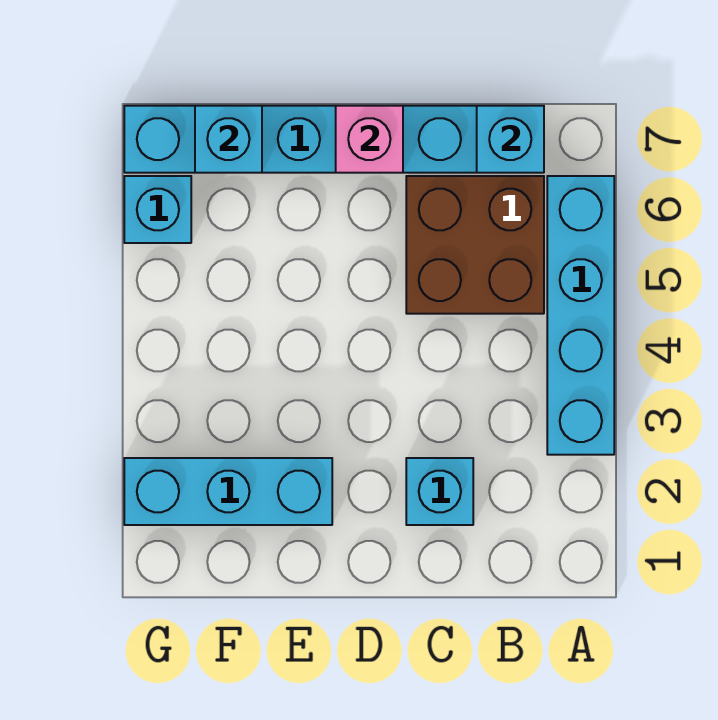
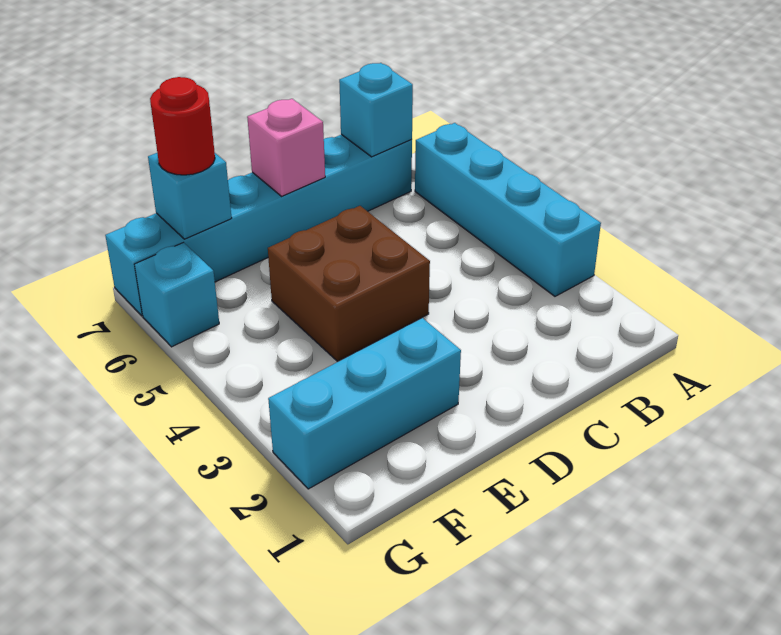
brown brick B5:C6 level 1 -> brown brick D4:E5 level 1
cyan brick C2 level 1 -> none
none -> red round brick F7 level 3

